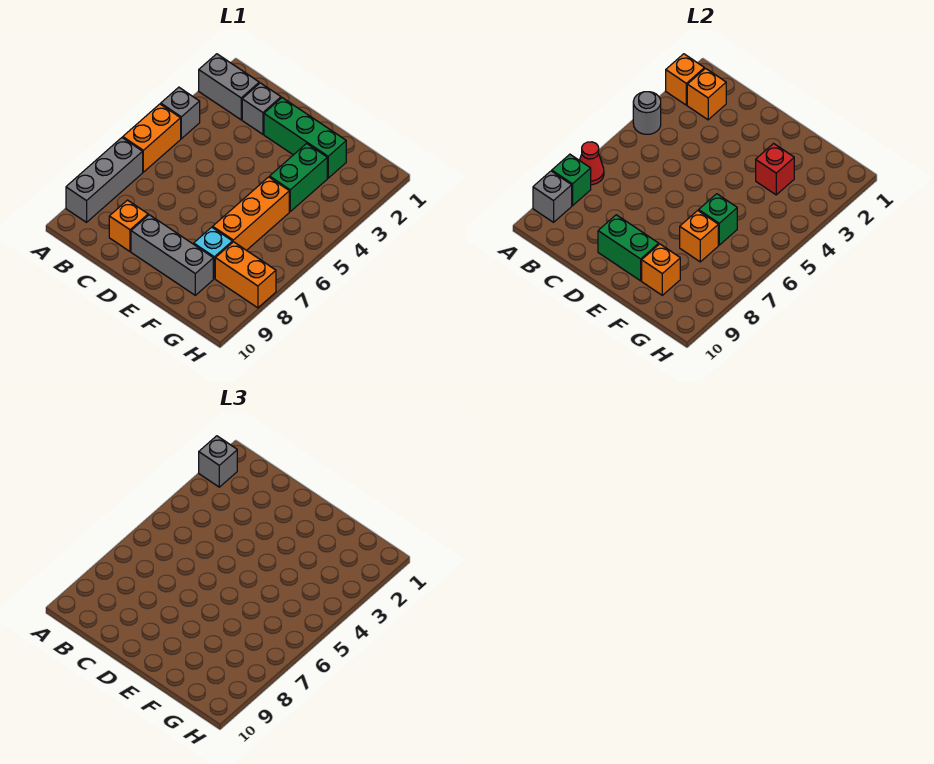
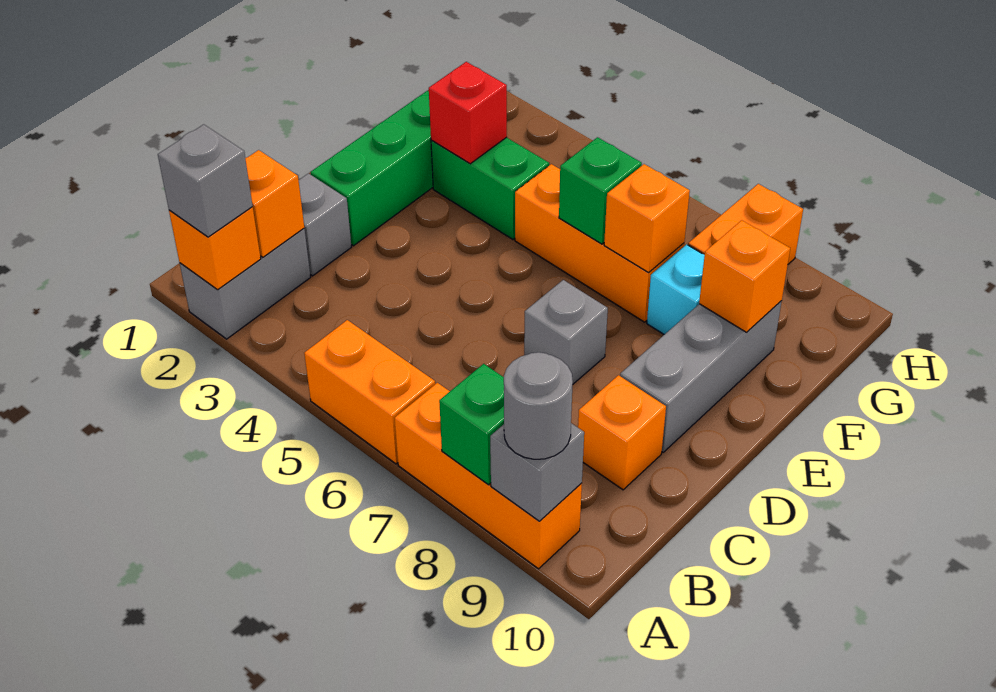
grey brick A4 level 1 -> grey brick D7 level 1
grey round brick A4 level 2 -> grey round brick A9 level 3
grey brick A7:A9 level 1 -> orange brick A7:A9 level 1
red cone A7 level 2 -> none
green brick D9:E9 level 2 -> none

